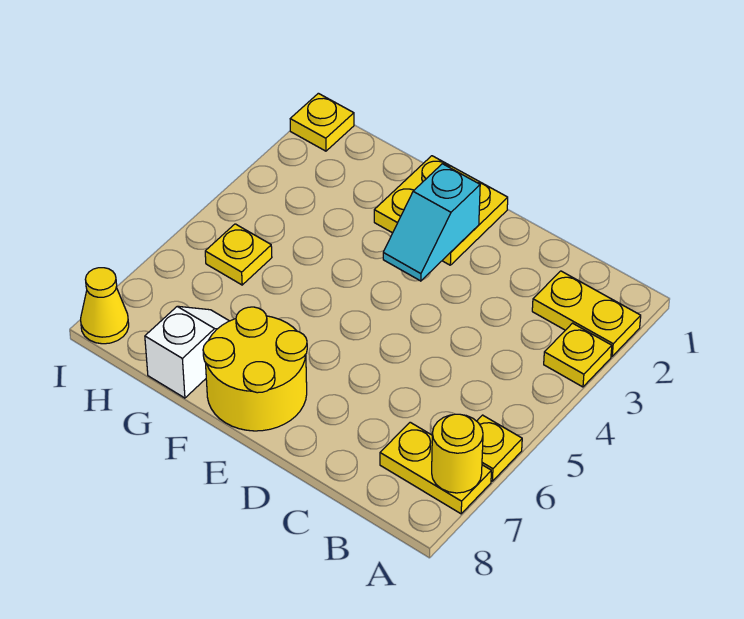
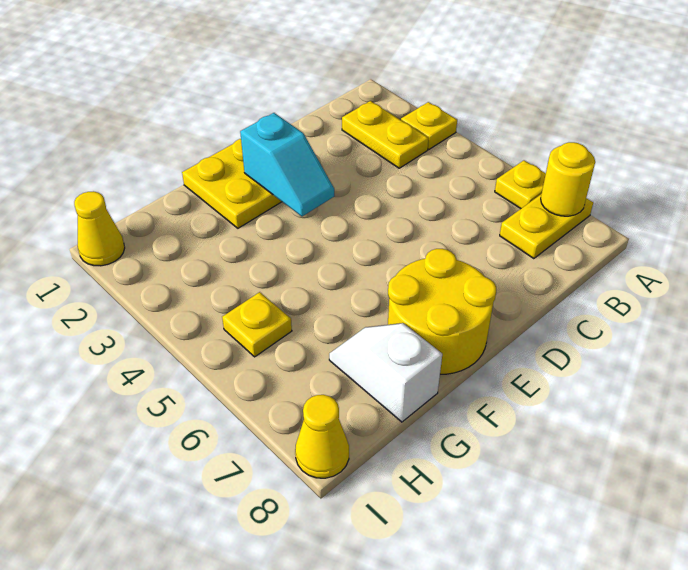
yellow plate A2:B2 level 1 -> yellow plate B2:B3 level 1
yellow plate I1 level 1 -> yellow cone I1 level 1

